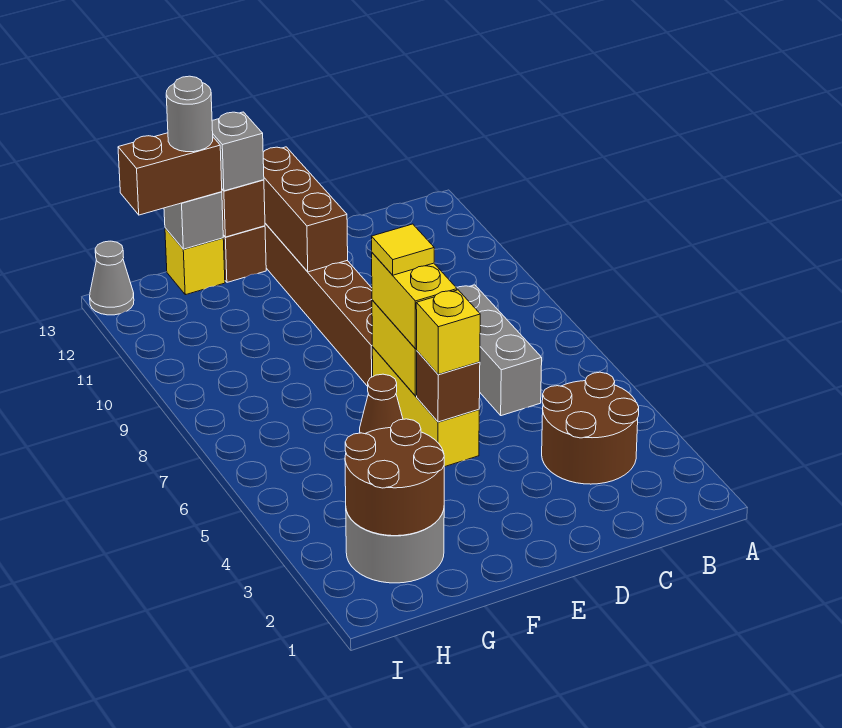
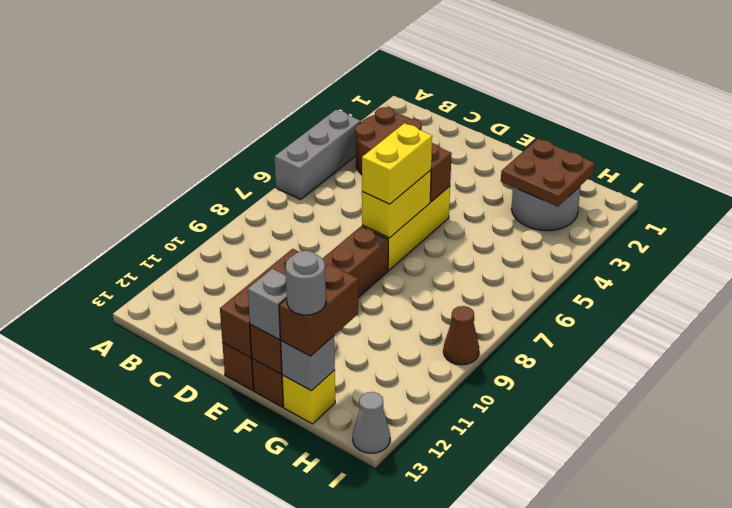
grey brick C6:C8 level 1 -> grey brick A4:A6 level 1
yellow brick E5 level 3 -> none
yellow tile E7 level 4 -> none
brown cone F6 level 1 -> brown cone I9 level 1
brown round brick G2:H3 level 2 -> brown plate G2:H3 level 2
brown brick G13:H13 level 3 -> brown brick G12:G13 level 3

